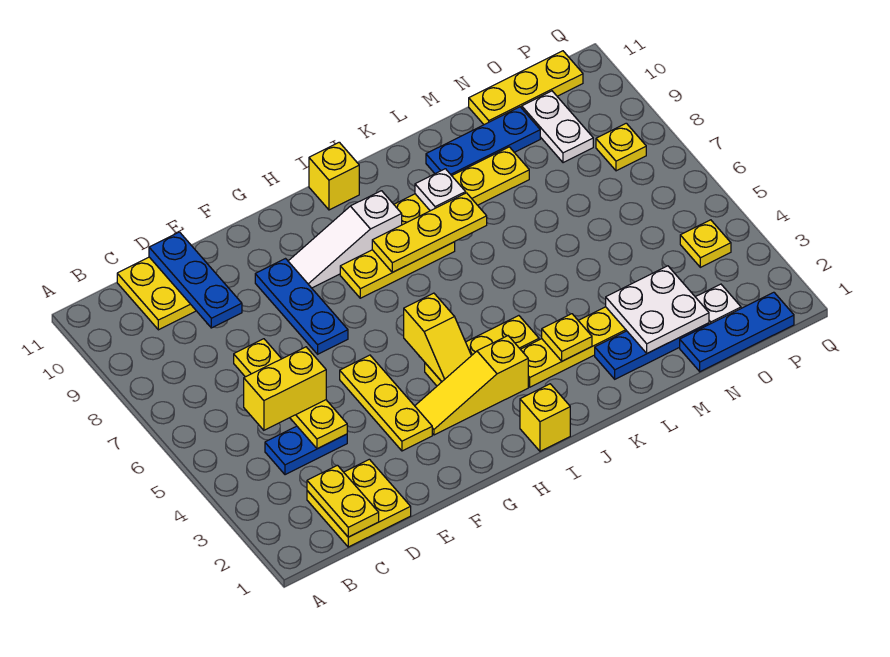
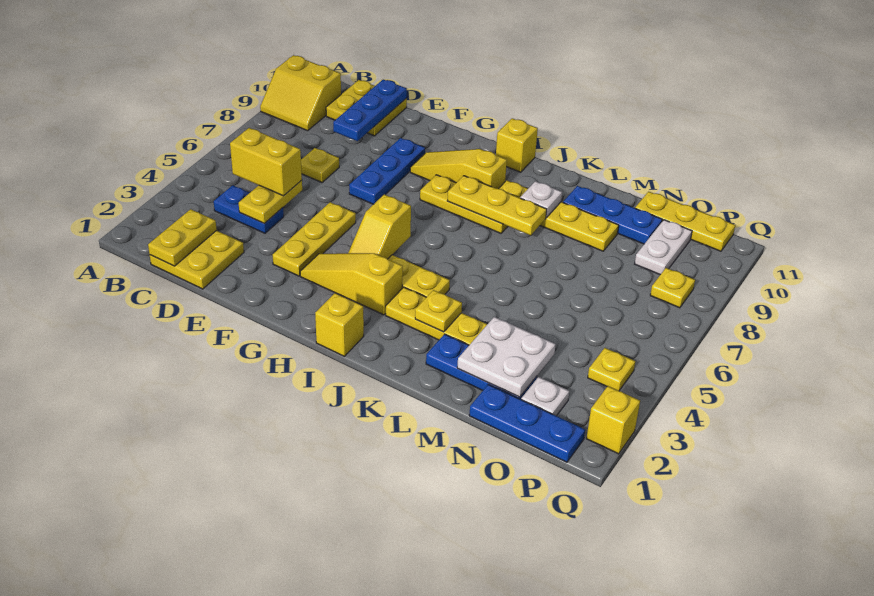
none -> yellow slope A9:B10 level 1 top 10
white slope G9:I9 level 1 top I -> yellow slope G9:I9 level 1 top I
none -> yellow brick Q2 level 1

